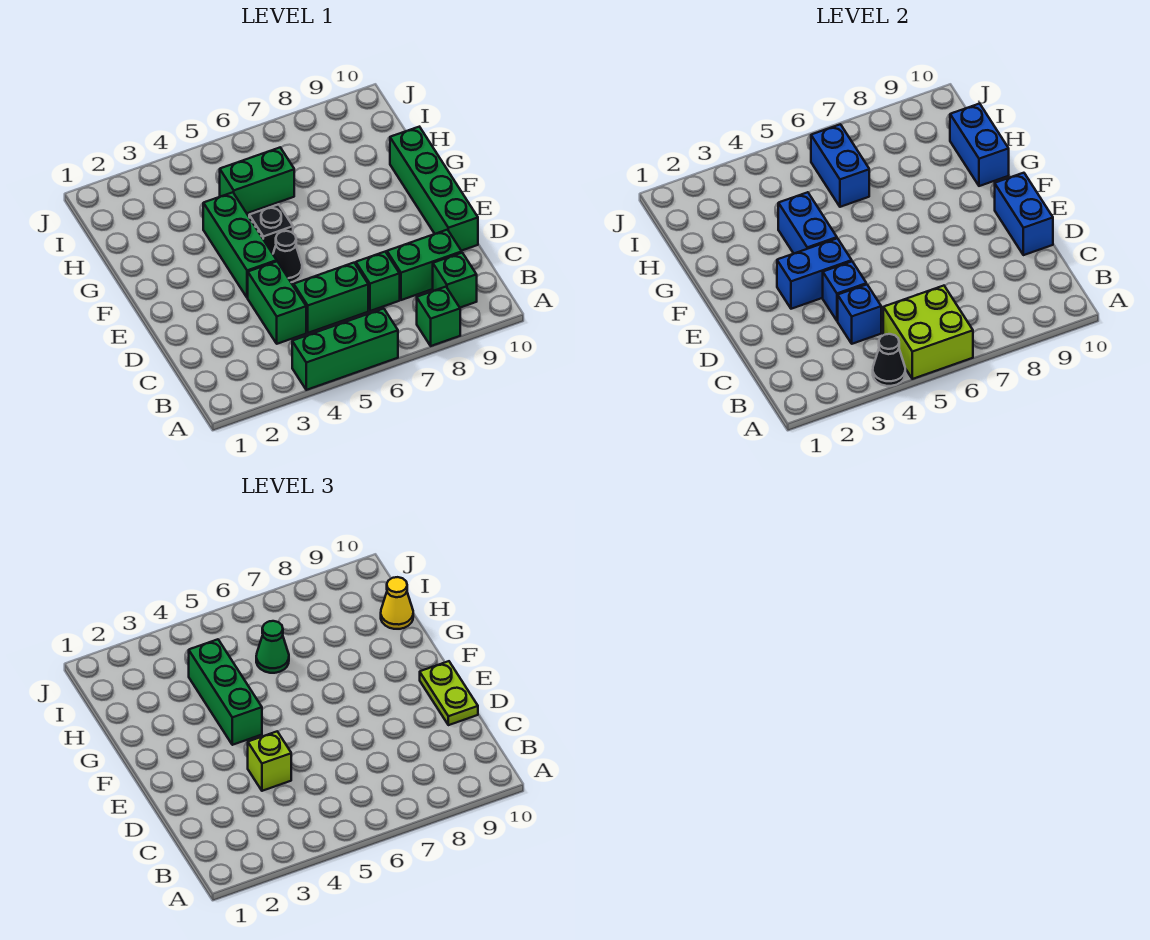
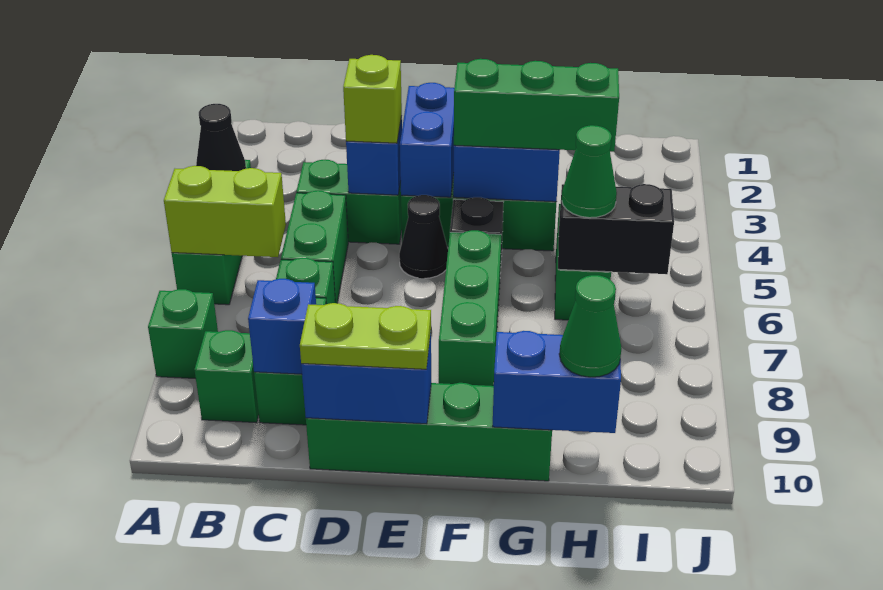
lime brick A5:B6 level 2 -> lime brick A6:B6 level 2
blue brick C4 level 2 -> blue brick C9 level 2
none -> green brick F6:F8 level 1
blue brick H6:I6 level 2 -> black brick H6:I6 level 2
yellow cone H10 level 3 -> green cone H10 level 3

